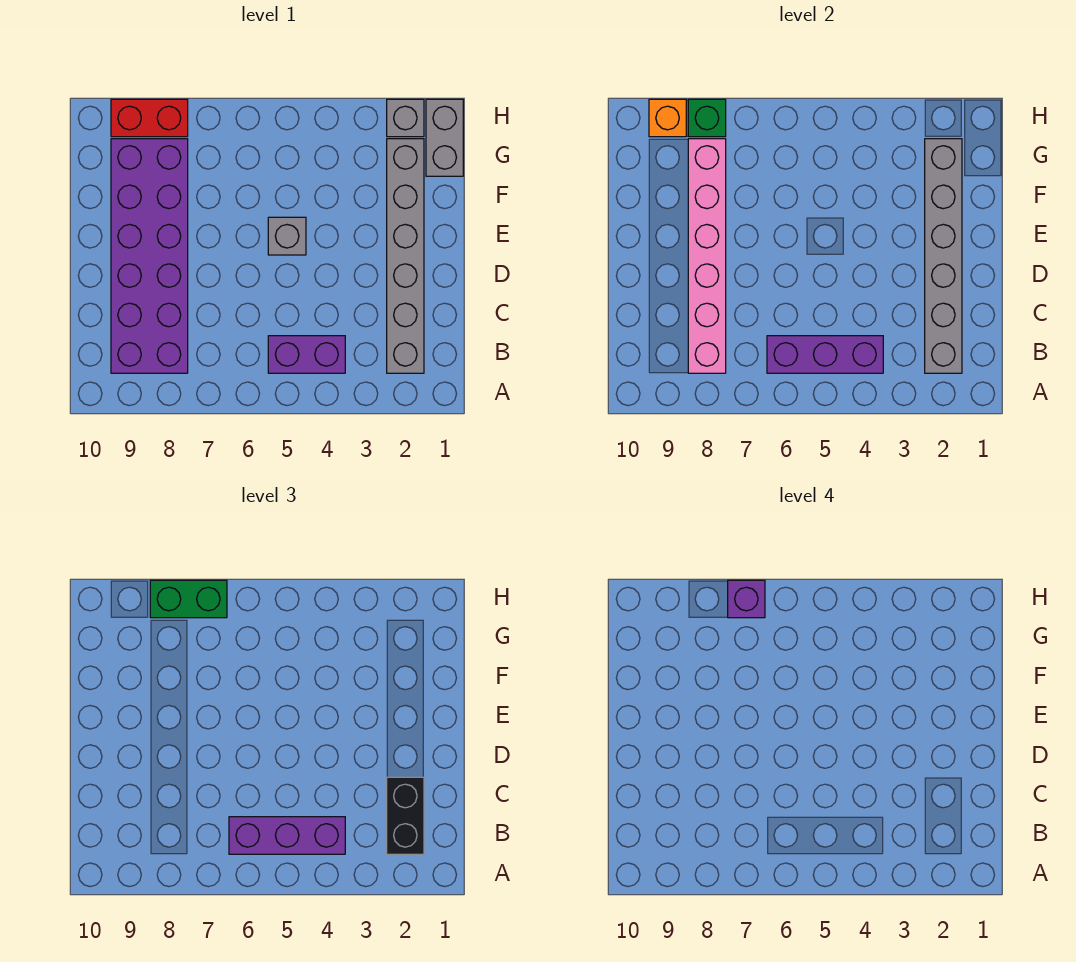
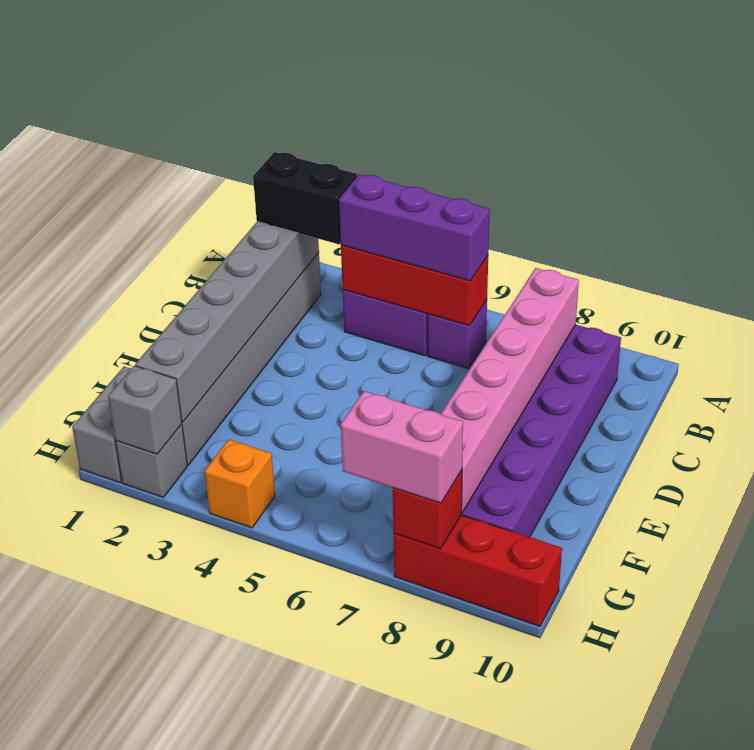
black brick B2:C2 level 3 -> black brick B2:B3 level 3
purple brick B4:B6 level 2 -> red brick B4:B6 level 2
grey brick E5 level 1 -> grey brick H2 level 2
green brick H7:H8 level 3 -> pink brick H7:H8 level 3
purple brick H7 level 4 -> purple brick B6 level 1
red brick H8:H9 level 1 -> red brick H8:H10 level 1
green brick H8 level 2 -> red brick H8 level 2
orange brick H9 level 2 -> orange brick H4 level 1

